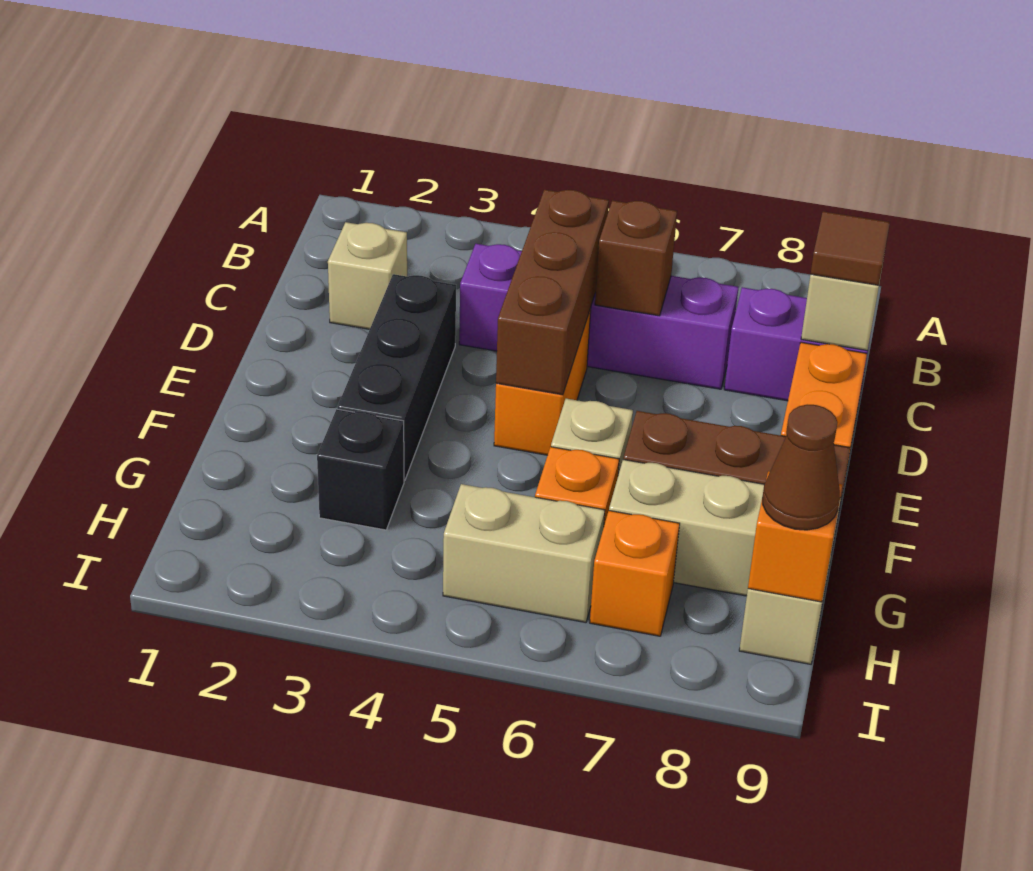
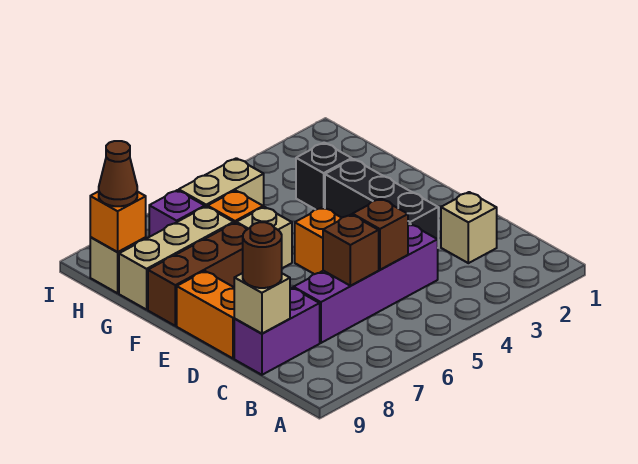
brown brick C5:E5 level 2 -> brown brick C5 level 2
brown tile C9 level 3 -> brown round brick C9 level 3
orange brick H7 level 1 -> purple brick H7 level 1

